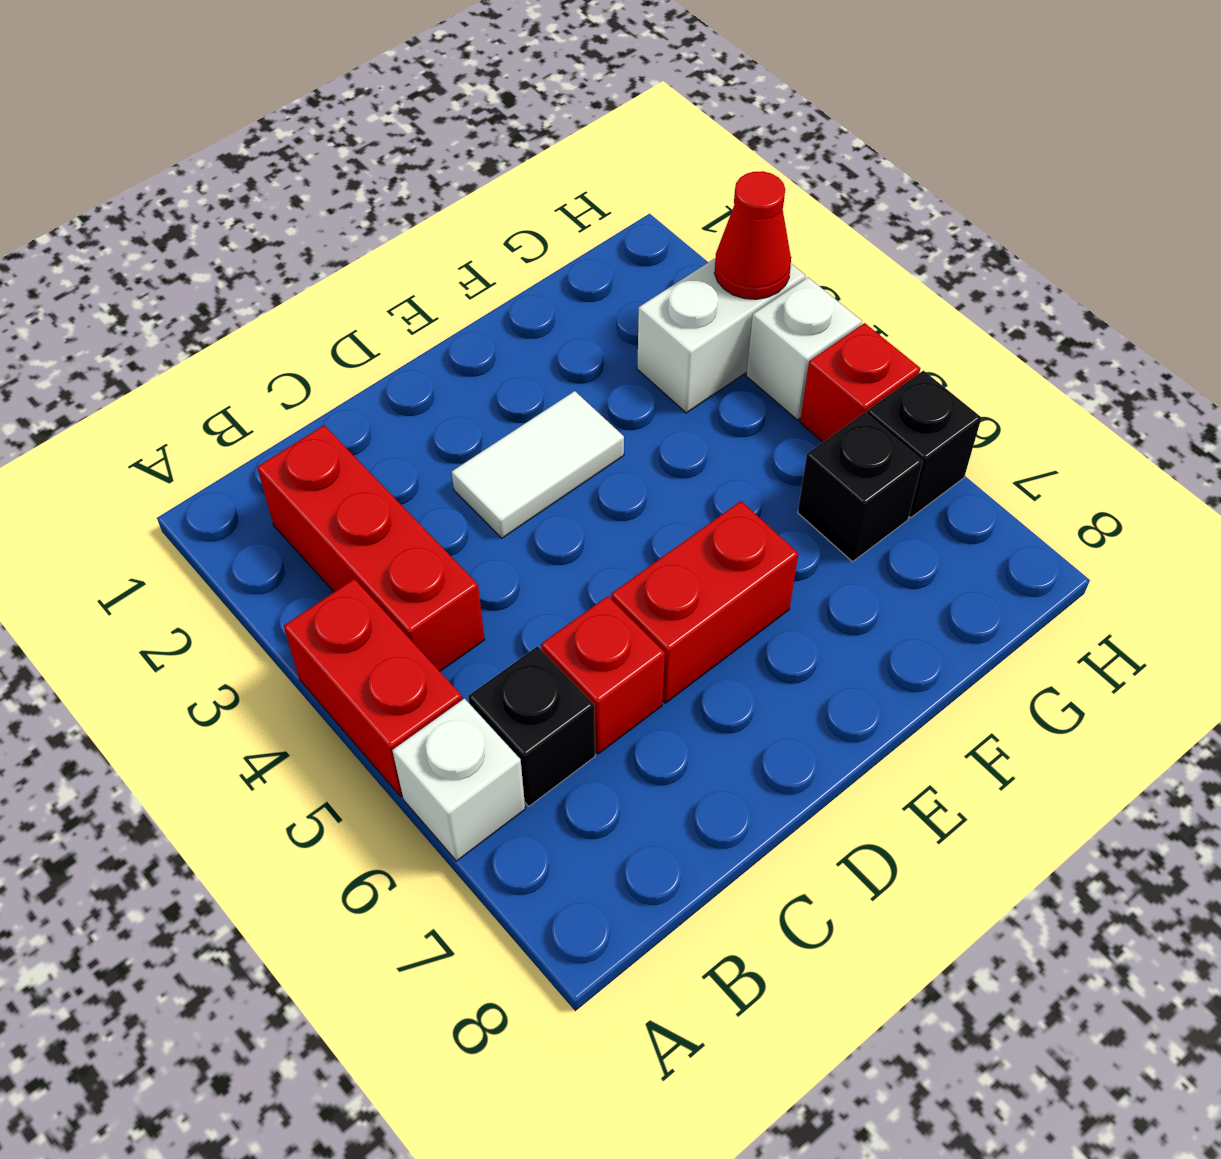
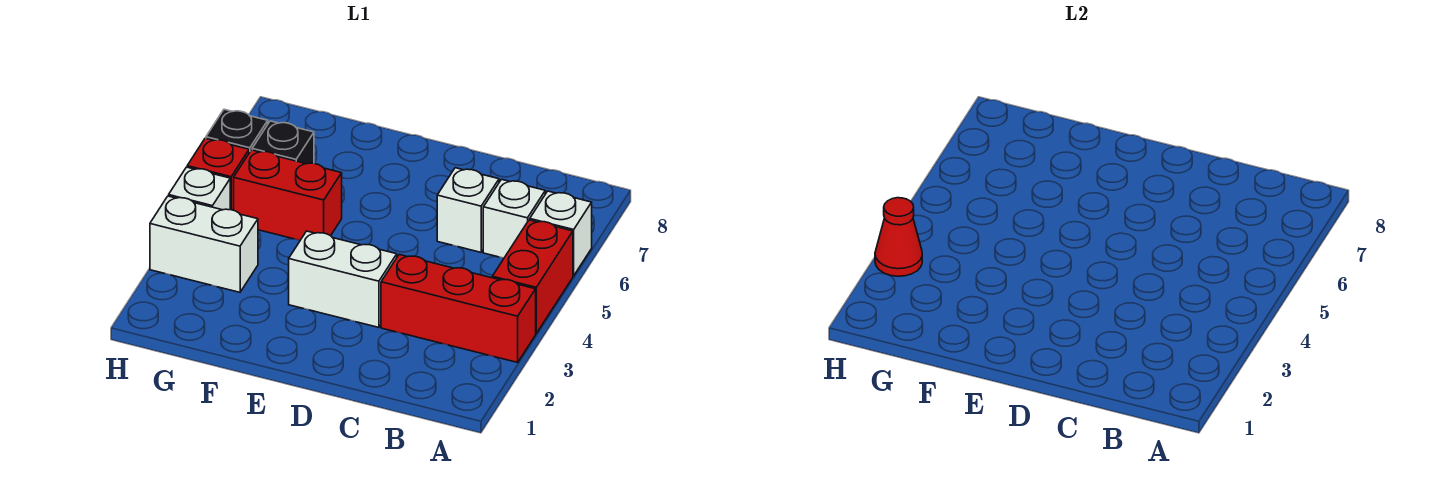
red brick B2:B4 level 1 -> red brick A3:C3 level 1
black brick B6 level 1 -> white brick B6 level 1
red brick C6 level 1 -> white brick C6 level 1
white tile D3:E3 level 1 -> white brick D3:E3 level 1
red brick D6:E6 level 1 -> red brick F5:G5 level 1

